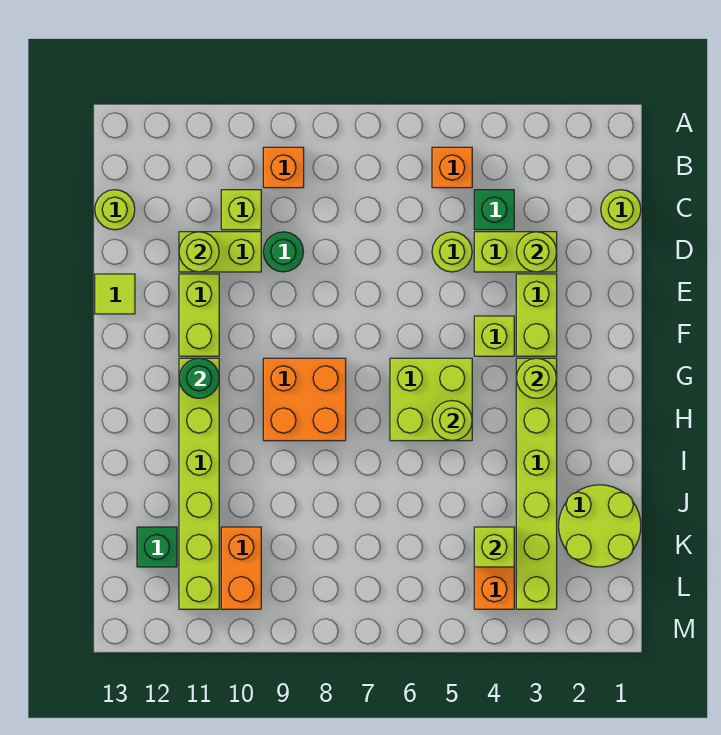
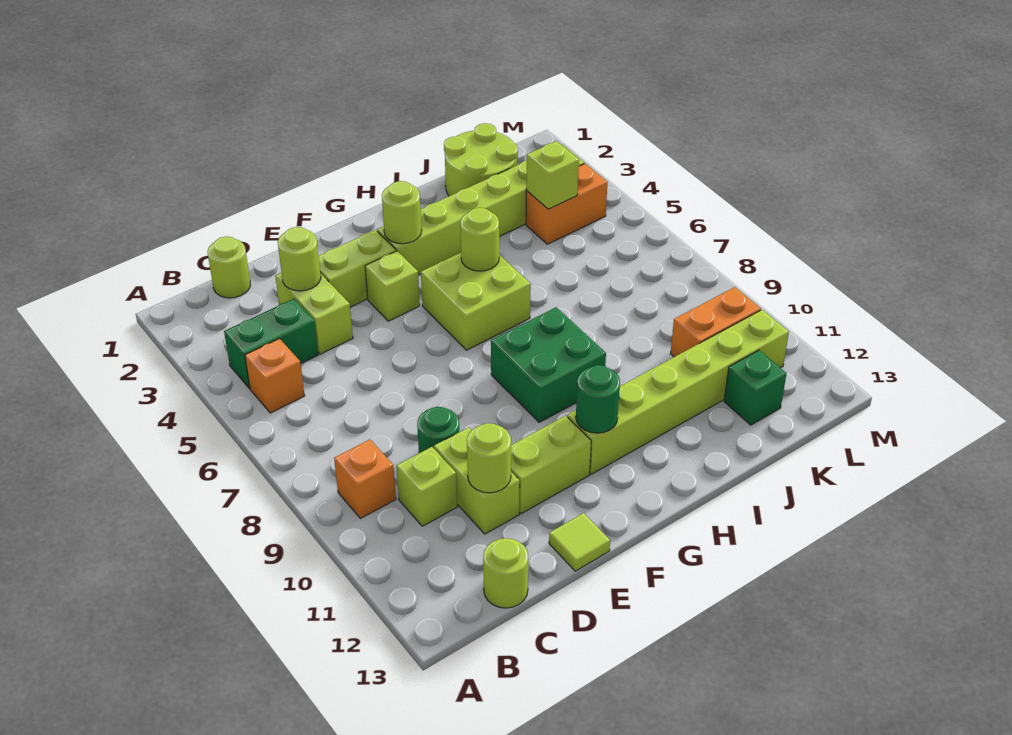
green brick C4 level 1 -> green brick B4:C4 level 1
lime round brick D5 level 1 -> none
orange brick G8:H9 level 1 -> green brick G8:H9 level 1

